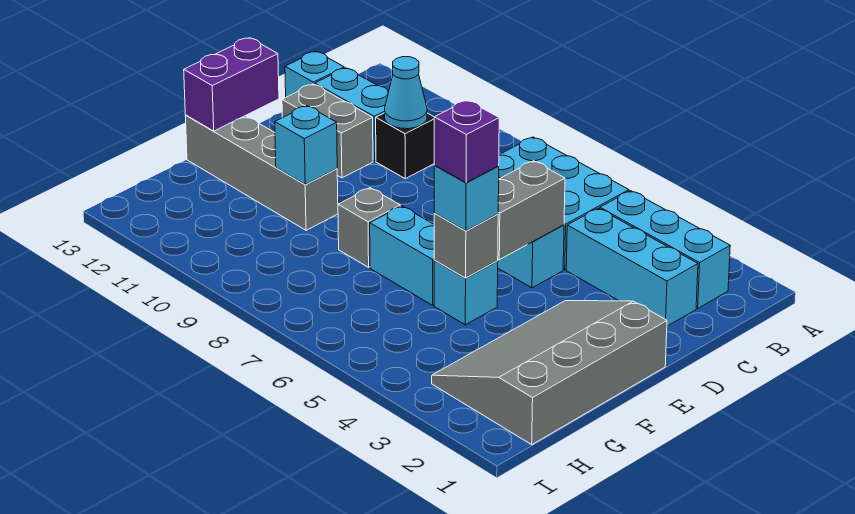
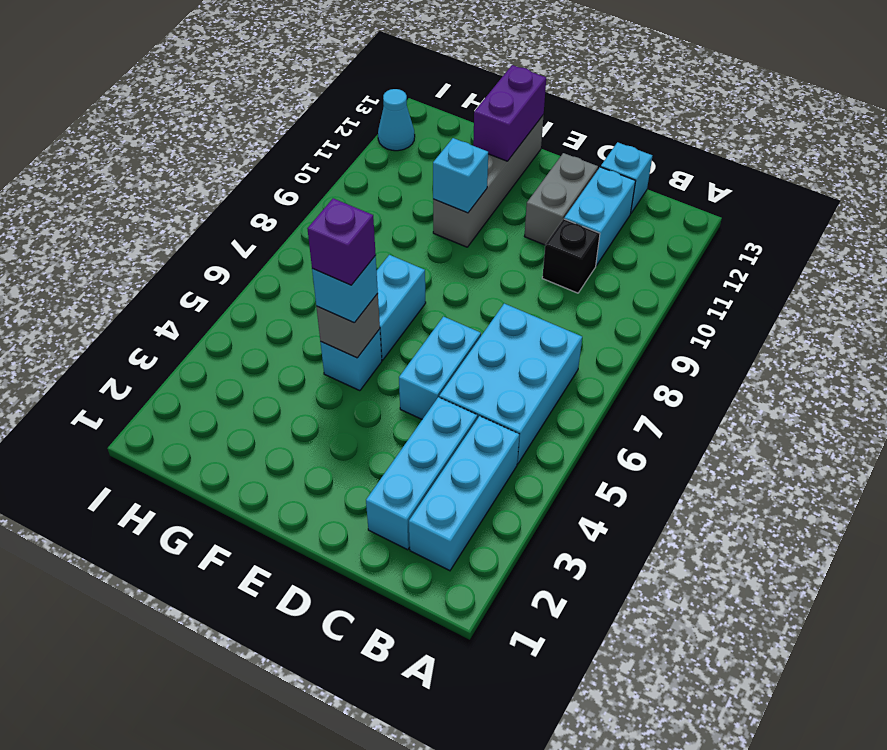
cyan cone C10 level 2 -> cyan cone I12 level 1
grey brick D5:E5 level 2 -> none
grey slope E1:H3 level 1 top 1 -> none
purple brick E13:F13 level 2 -> purple brick F12:F13 level 2
grey brick F8 level 1 -> none

